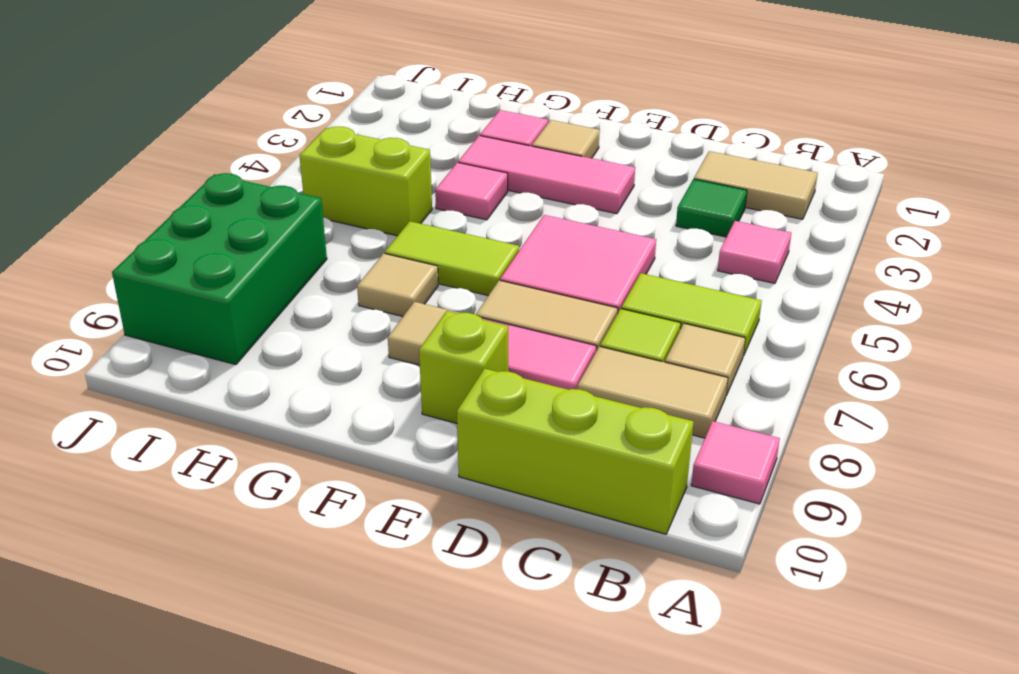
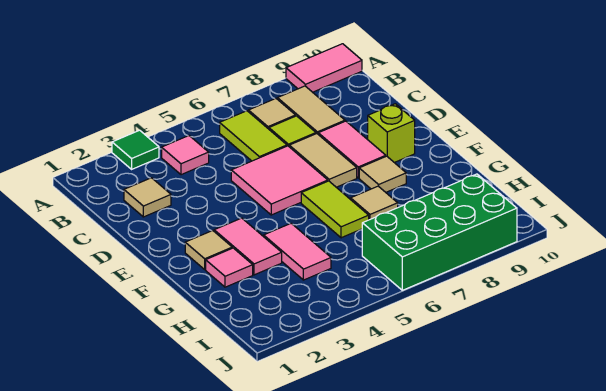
pink tile A9 level 1 -> pink tile A9:A10 level 1
tan tile B2:C2 level 1 -> tan tile C2 level 1
lime brick B10:D10 level 1 -> none
green tile C3 level 1 -> green tile A3 level 1
pink tile E3:G3 level 1 -> pink tile F3:G3 level 1
pink tile G4 level 1 -> pink tile G4:H4 level 1
lime brick H5:I5 level 1 -> none
green brick I7:J9 level 1 -> green brick I6:J9 level 1

